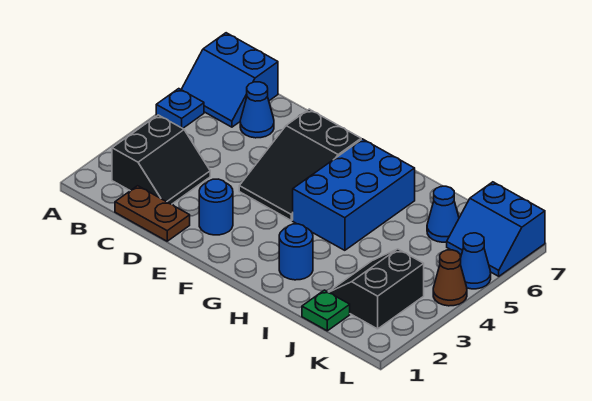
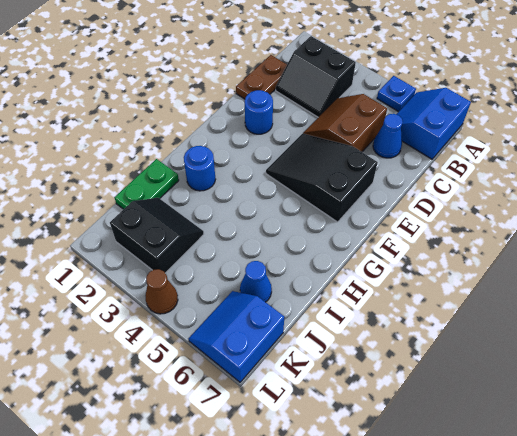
none -> brown slope C4:D5 level 1 top 5
blue brick G4:H6 level 1 -> none
green plate J1 level 1 -> green plate I1:J1 level 1
blue cone L5 level 1 -> none

